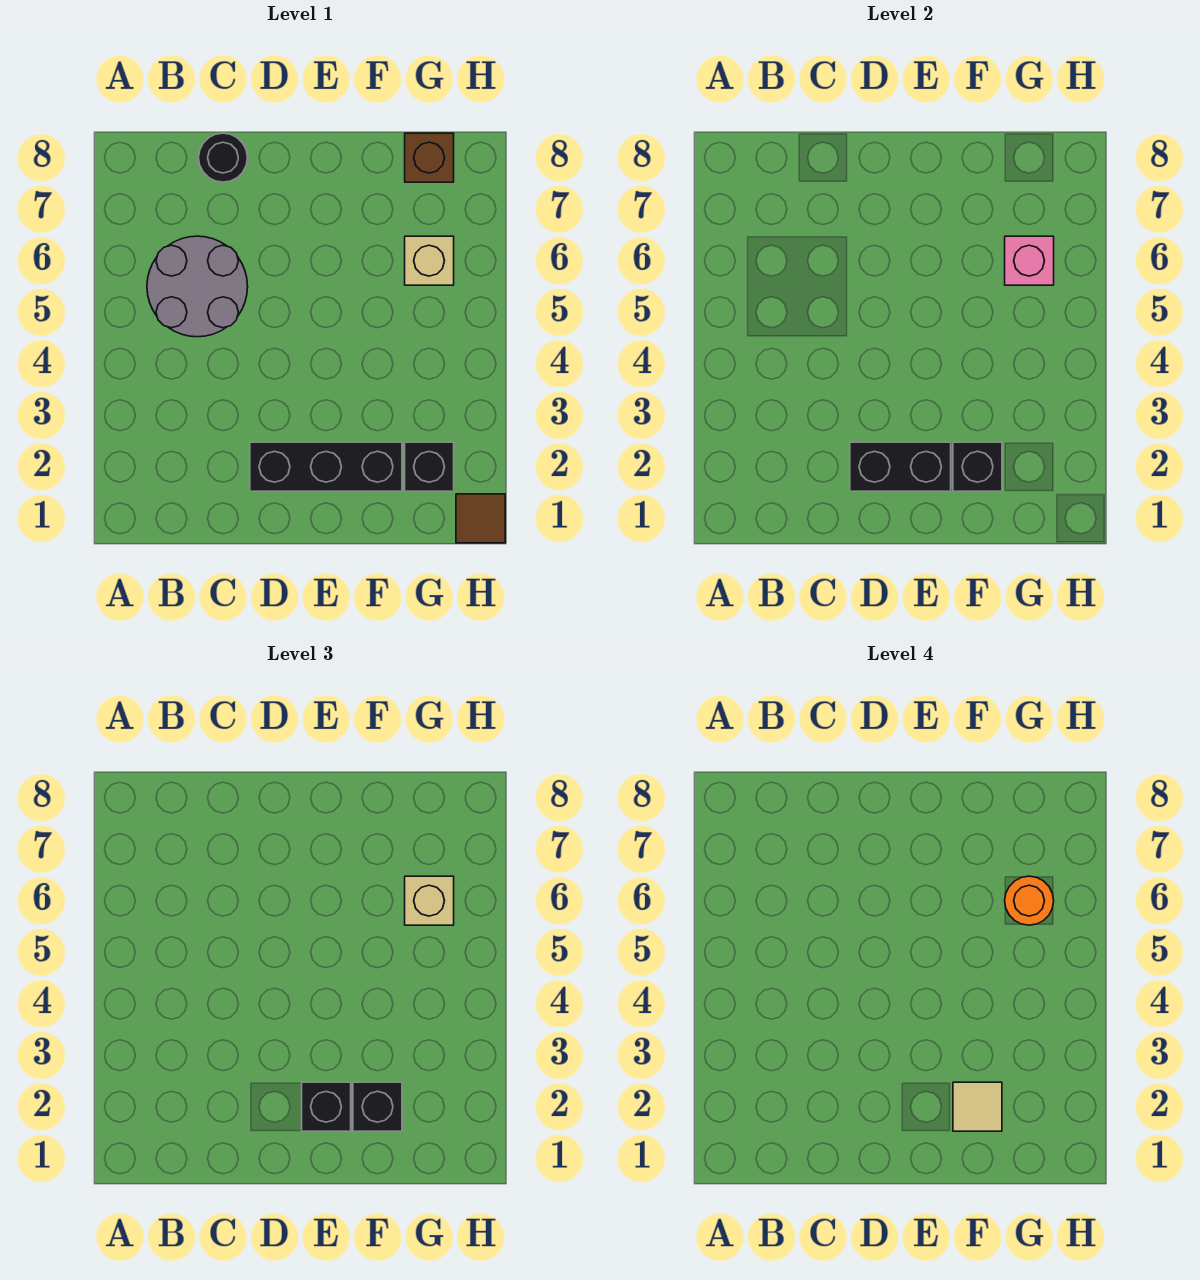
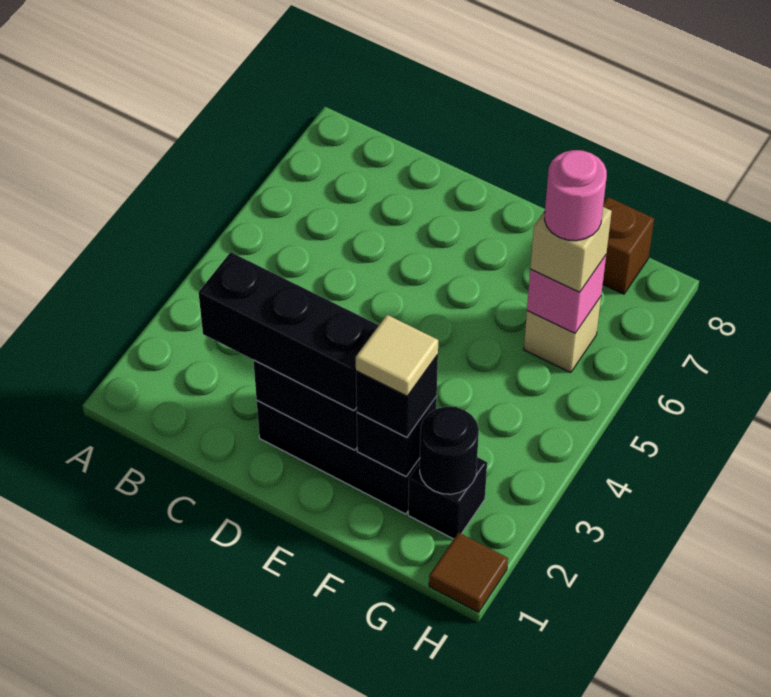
grey round brick B5:C6 level 1 -> none
black round brick C8 level 1 -> black round brick G2 level 2
black brick E2 level 3 -> black brick C2:E2 level 3
orange round brick G6 level 4 -> pink round brick G6 level 4

